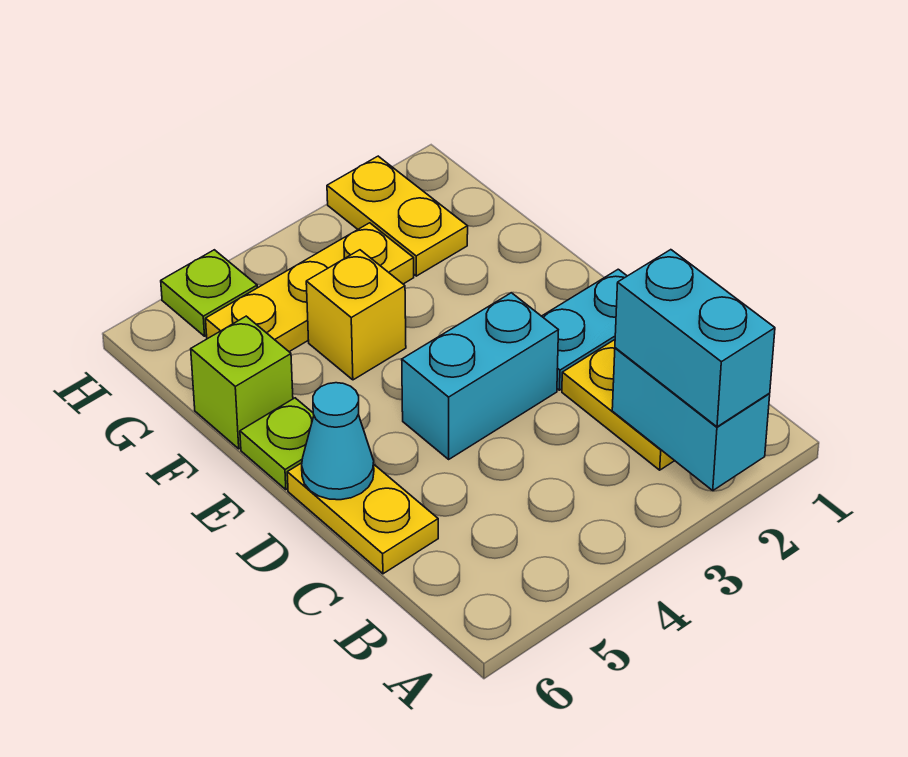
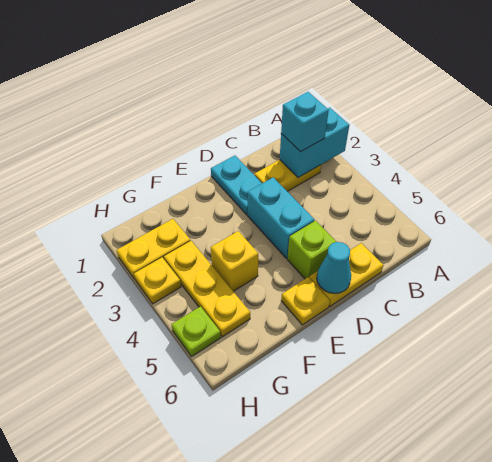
cyan brick A2:B2 level 3 -> cyan brick B2 level 3
lime plate E6 level 1 -> yellow plate E6 level 1
lime brick F6 level 1 -> lime brick D5 level 1
none -> yellow plate H3 level 1

